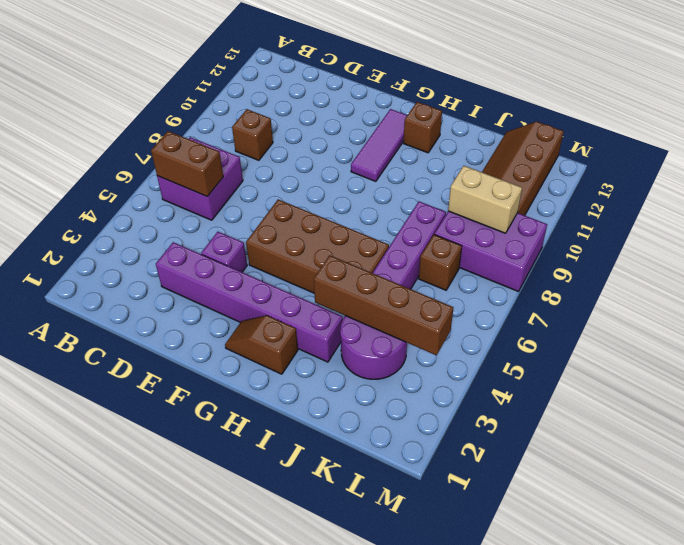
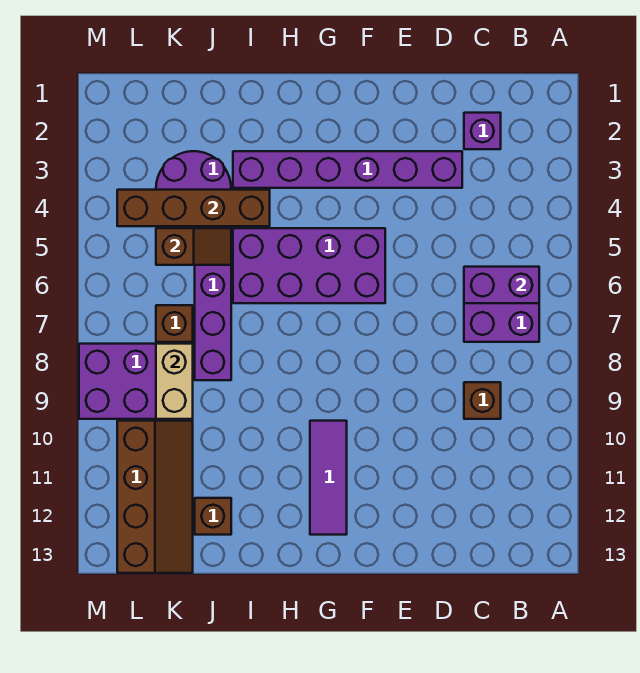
brown brick B6:C6 level 2 -> purple brick B6:C6 level 2
purple brick E4 level 1 -> purple brick C2 level 1
brown brick F5:I6 level 1 -> purple brick F5:I6 level 1
brown slope G2:H2 level 1 top H -> brown slope J5:K5 level 2 top K
brown brick H12 level 1 -> brown brick J12 level 1
tan brick K9:L9 level 2 -> tan brick K8:K9 level 2

